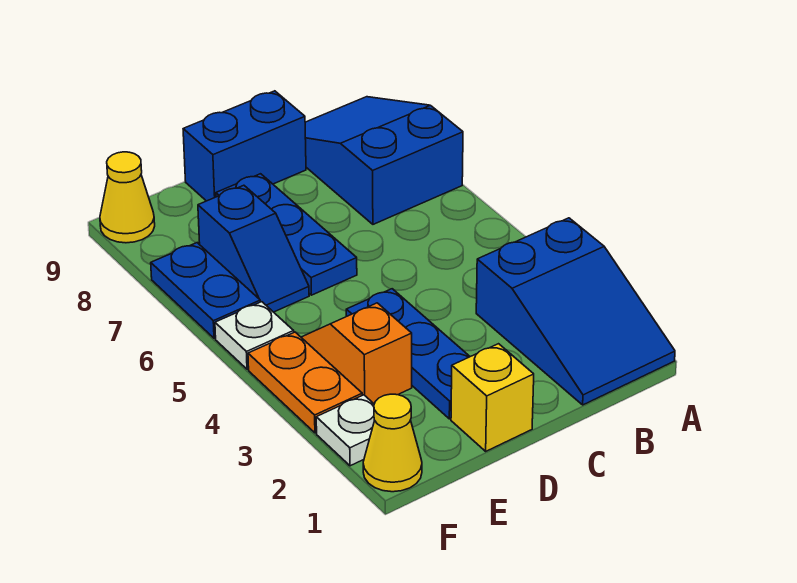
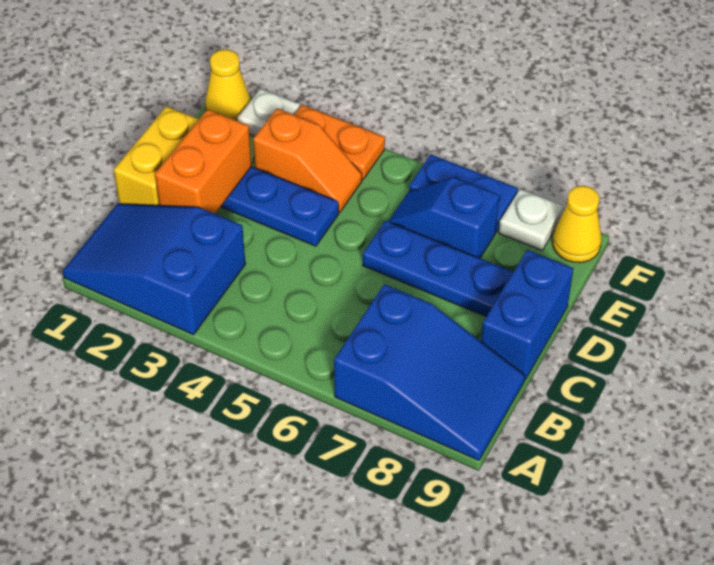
none -> orange brick C2:D2 level 2
yellow brick D1 level 1 -> yellow brick C1:D1 level 1
white plate F5 level 1 -> white plate F8 level 1

